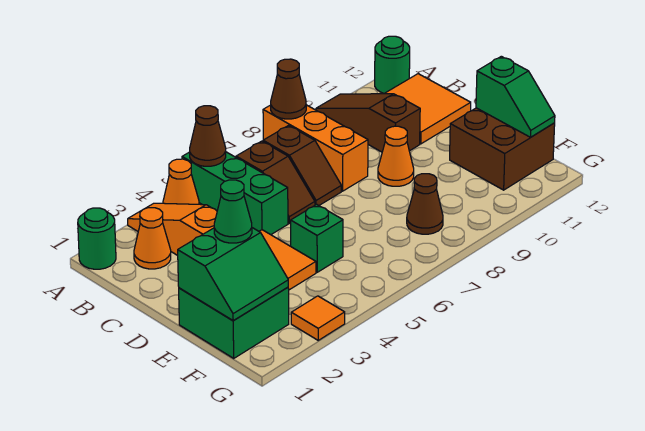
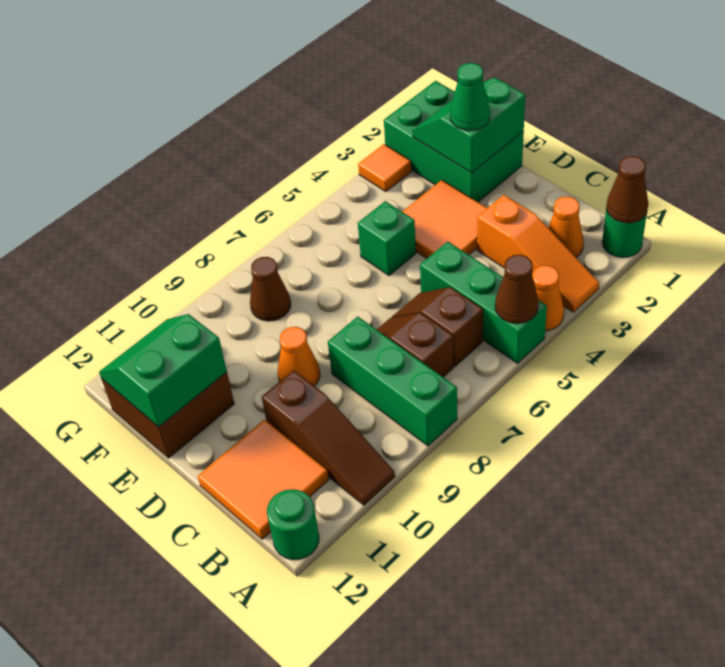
orange brick A8:C8 level 1 -> green brick A8:C8 level 1
brown cone A8 level 2 -> brown cone A1 level 2
green brick E1:F2 level 1 -> green brick E1:G2 level 1
green slope E12:F12 level 2 top E -> green slope E11:F12 level 2 top E

